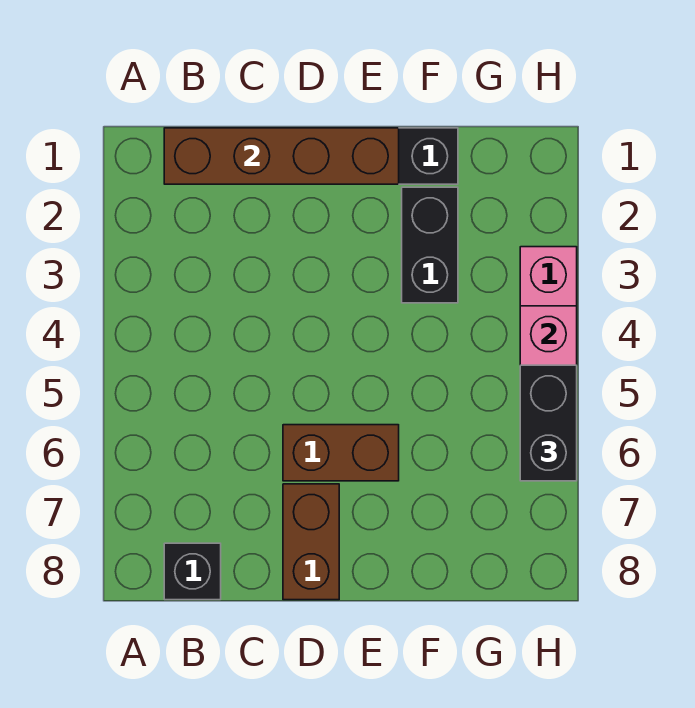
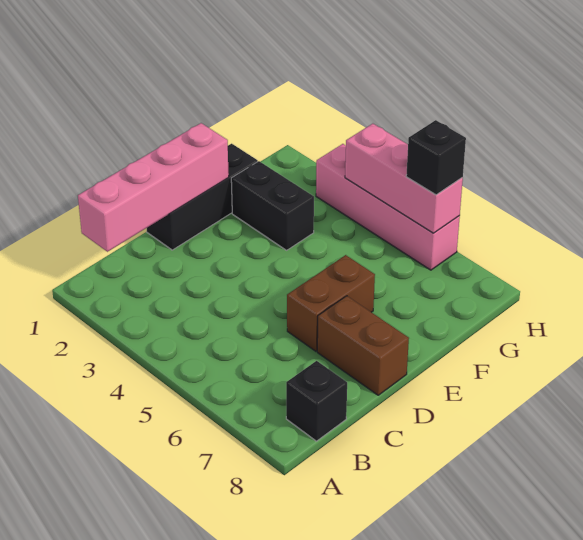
brown brick B1:E1 level 2 -> pink brick B1:E1 level 2
black brick H5:H6 level 3 -> black brick H6 level 3

